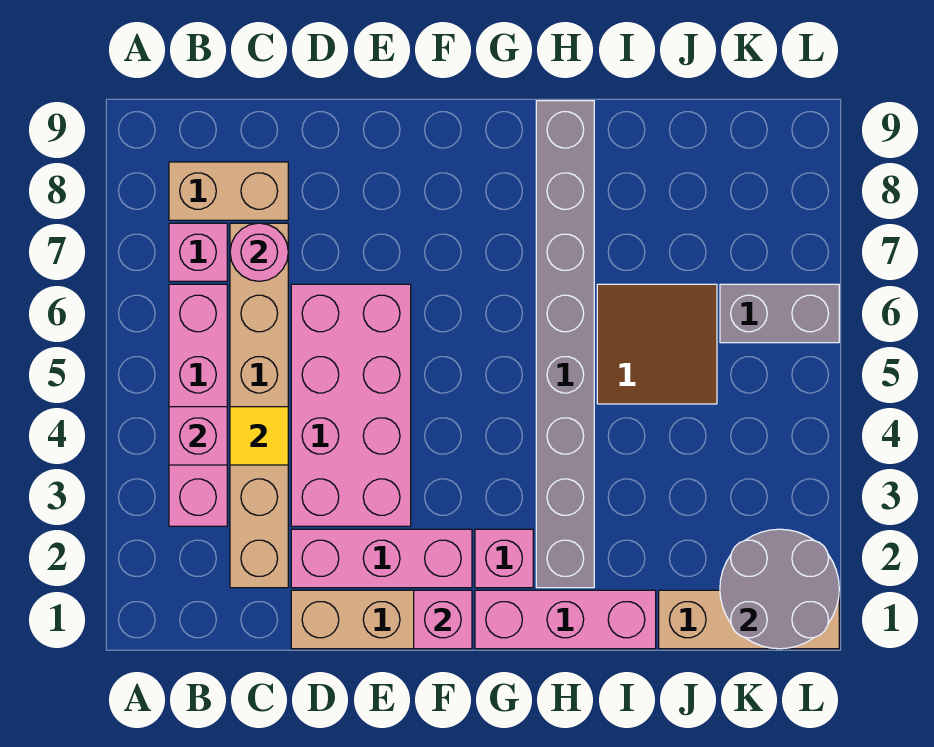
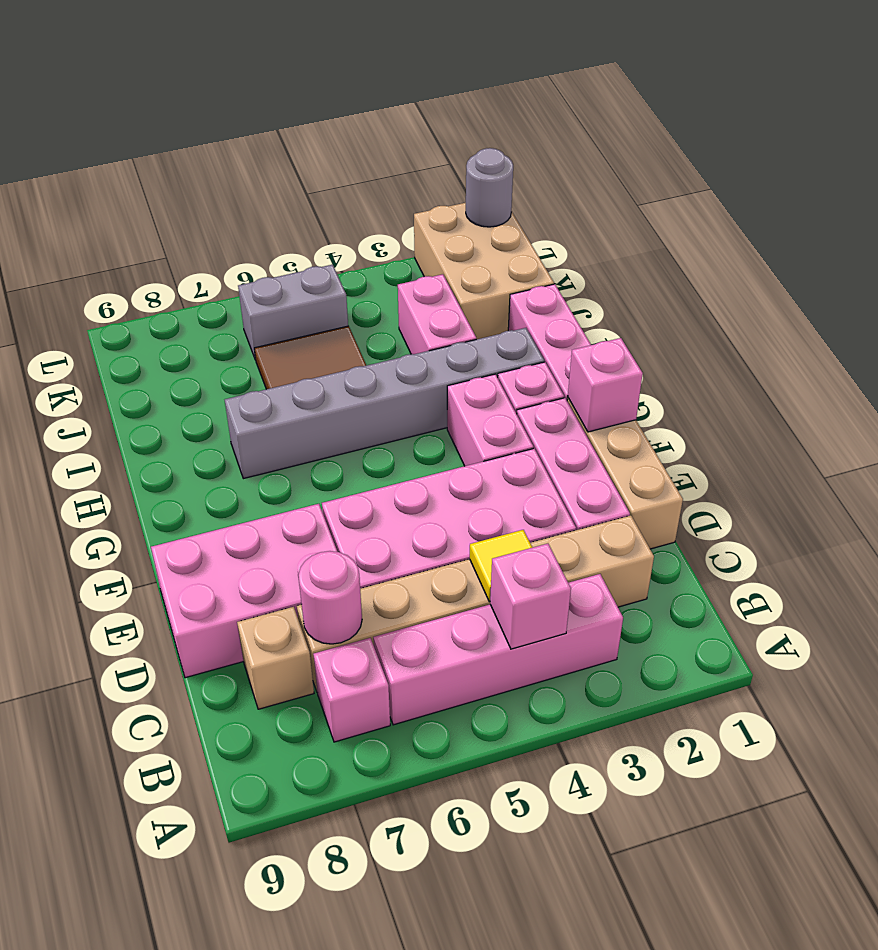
tan brick B8:C8 level 1 -> tan brick C8 level 1
none -> pink brick D7:E9 level 1
none -> pink brick F3:G3 level 1
grey brick H2:H9 level 1 -> grey brick H2:H7 level 1
none -> pink brick I3:J3 level 1
tan brick J1:L1 level 1 -> tan brick J1:L2 level 1
grey round brick K1:L2 level 2 -> grey round brick L1 level 2
grey brick K6:L6 level 1 -> grey brick K5:K6 level 1

